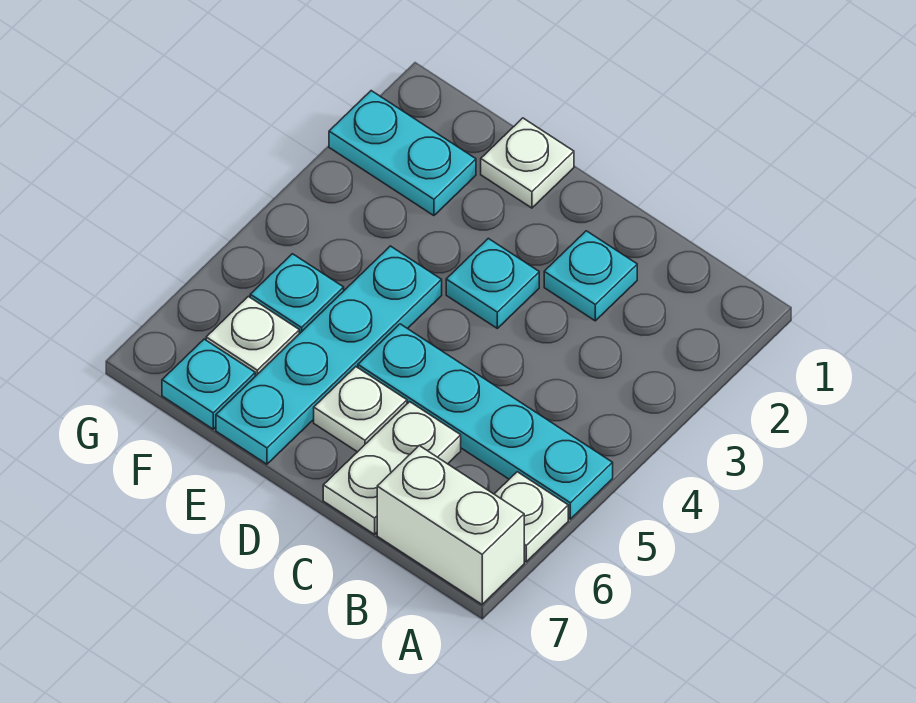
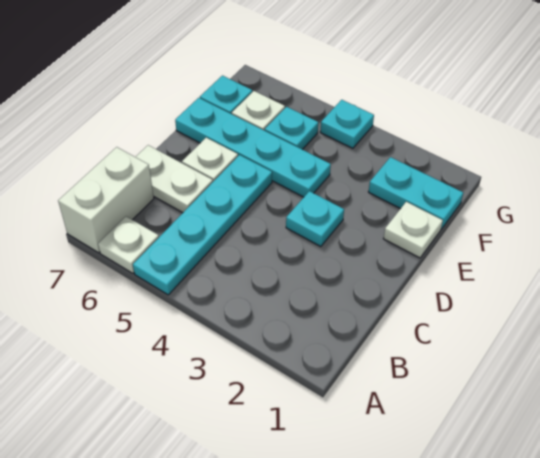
cyan plate C2 level 1 -> cyan plate G4 level 1
cyan plate F2:G2 level 1 -> cyan plate F1:F2 level 1

